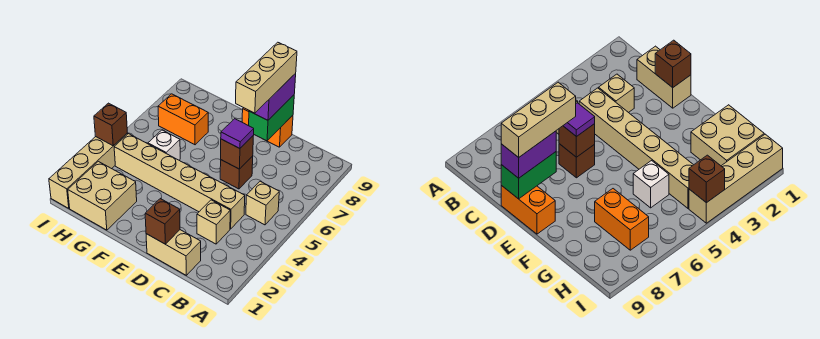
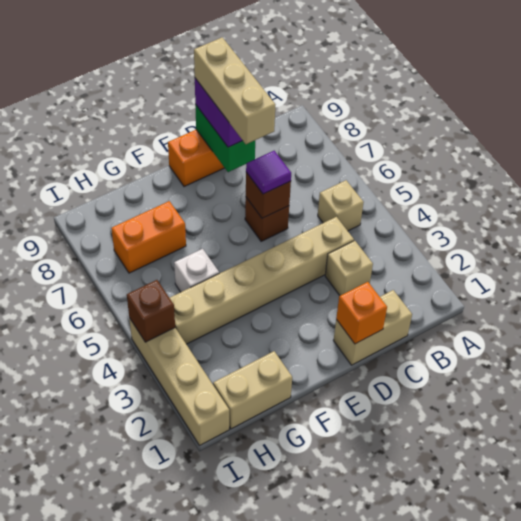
brown brick D1 level 2 -> orange brick D1 level 2
tan brick G1:H2 level 1 -> tan brick G1:H1 level 1

